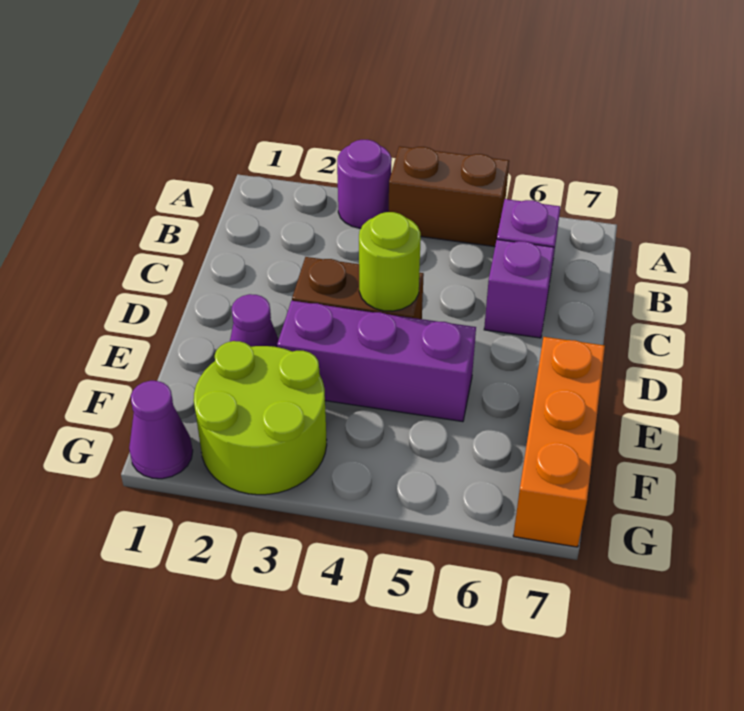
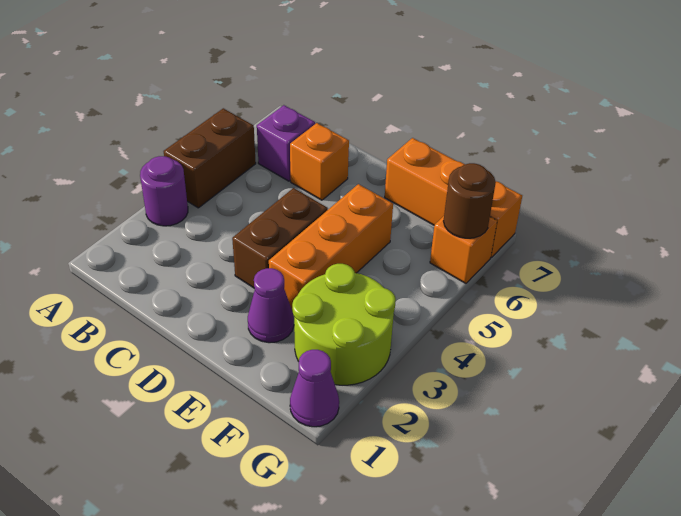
purple brick C6 level 1 -> orange brick C6 level 1
lime round brick D4 level 2 -> none
purple brick E3:E5 level 1 -> orange brick E3:E5 level 1
none -> orange brick G6 level 1
none -> brown round brick G6 level 2

